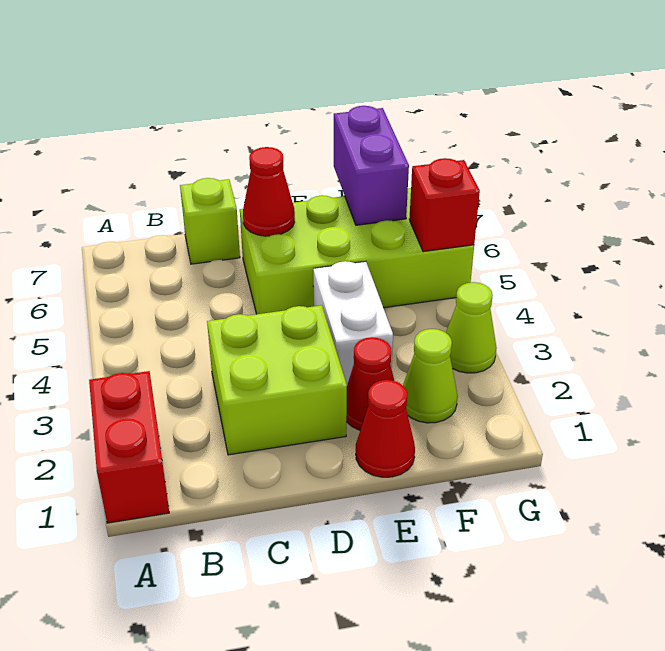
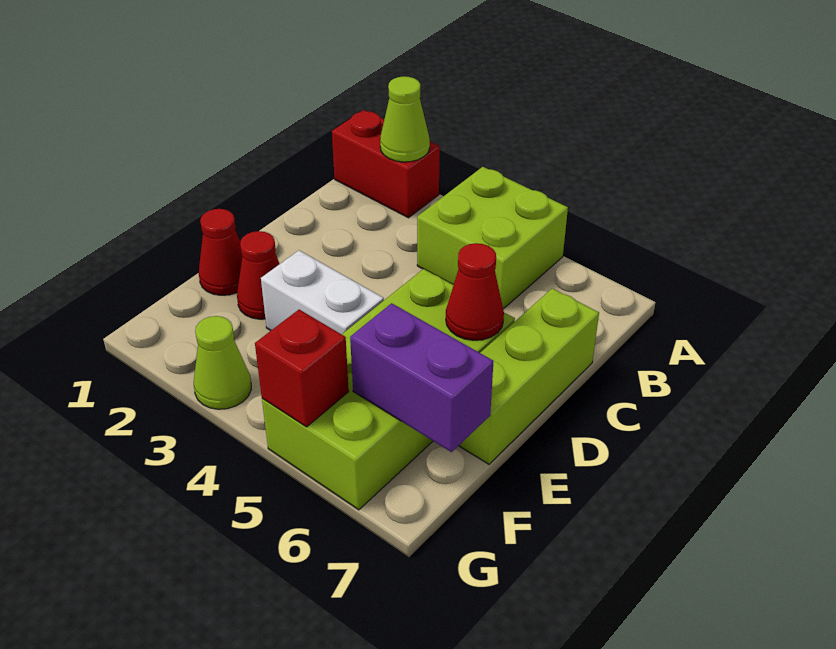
lime brick C2:D3 level 1 -> lime brick A4:B5 level 1
lime brick C7 level 1 -> lime brick C7:E7 level 1
lime cone F2 level 1 -> lime cone A2 level 2

